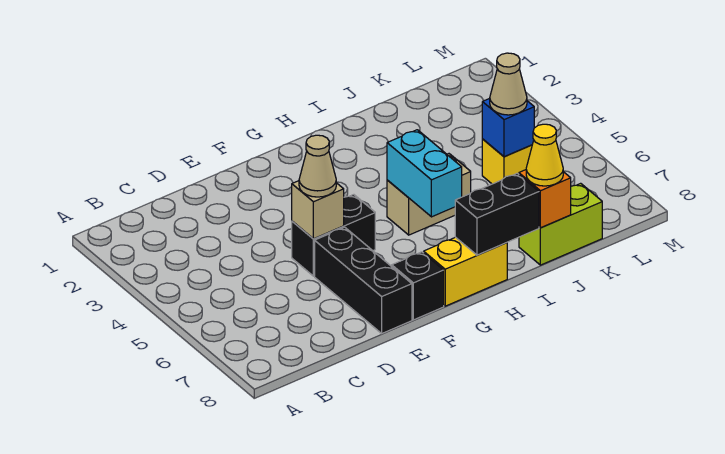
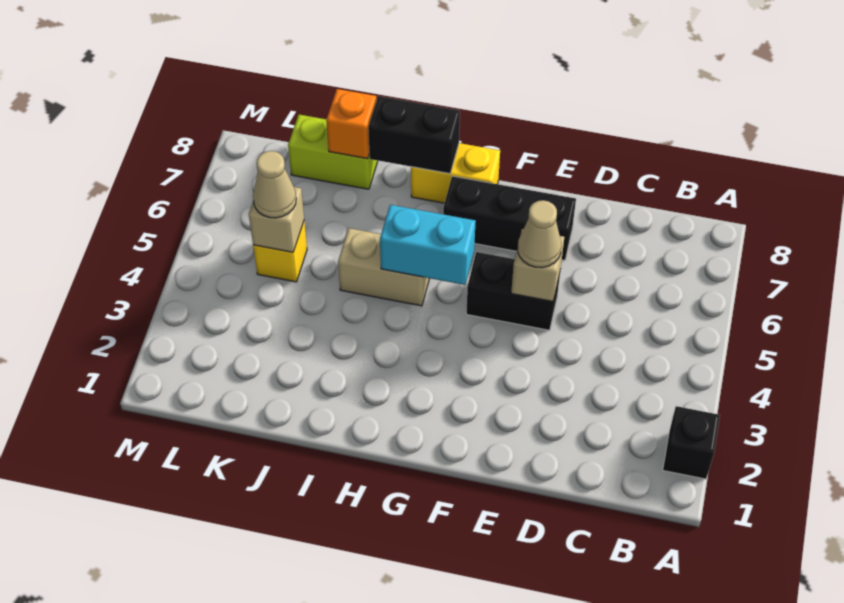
black brick E6:E8 level 1 -> black brick E7:G7 level 1
black brick F8 level 1 -> black brick A2 level 1
cyan brick H5:H6 level 2 -> cyan brick G5:H5 level 2
yellow cone J8 level 3 -> none
blue brick K5 level 2 -> tan brick K5 level 2

